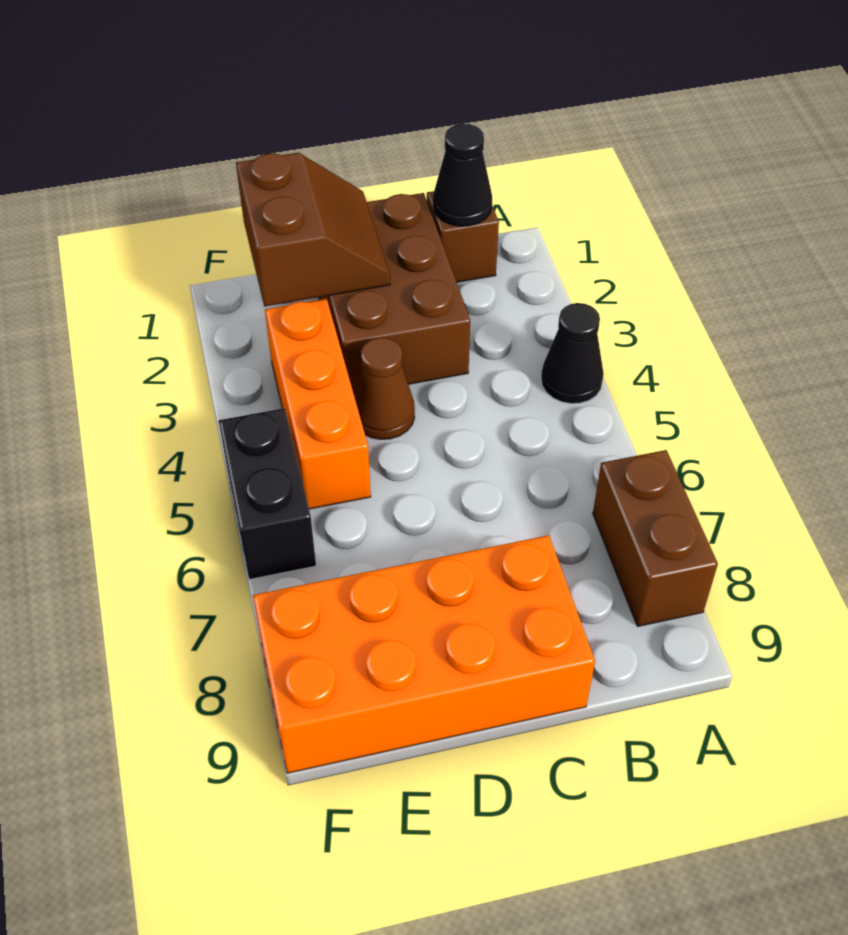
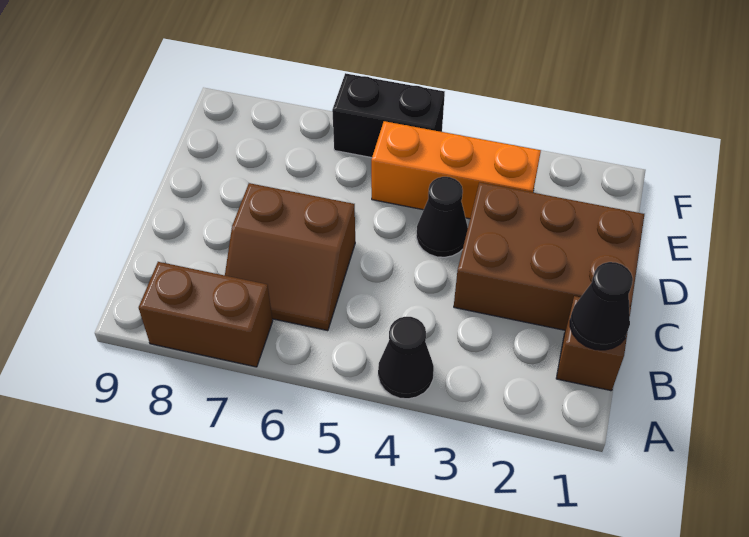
orange brick C8:F9 level 1 -> none
brown slope D1:E2 level 2 top E -> brown slope B6:C7 level 1 top C
brown cone D4 level 1 -> black cone D4 level 1

